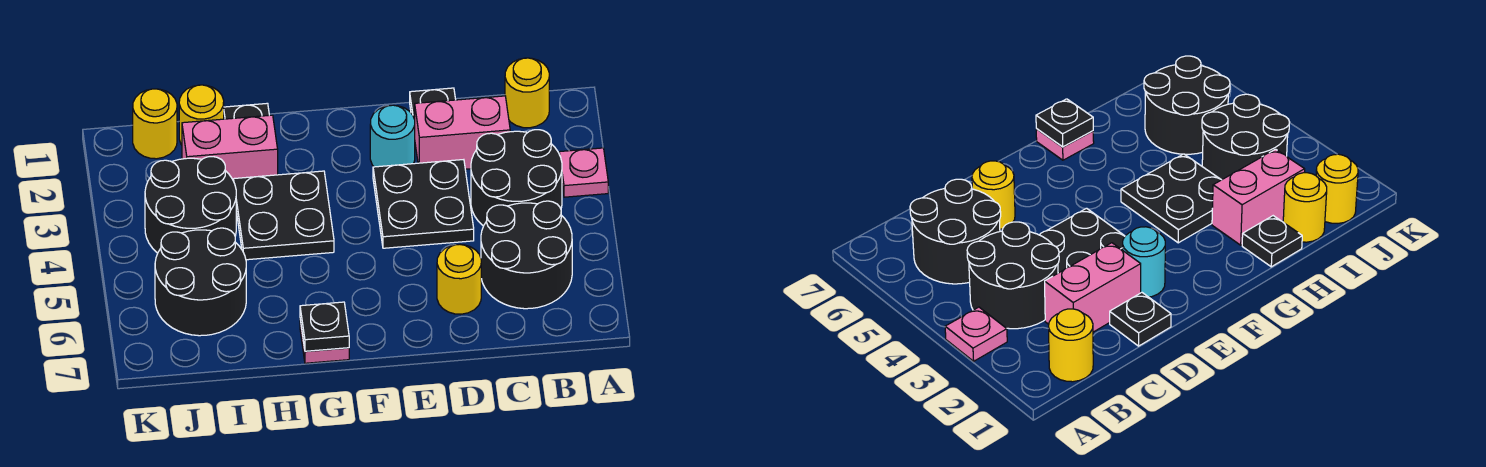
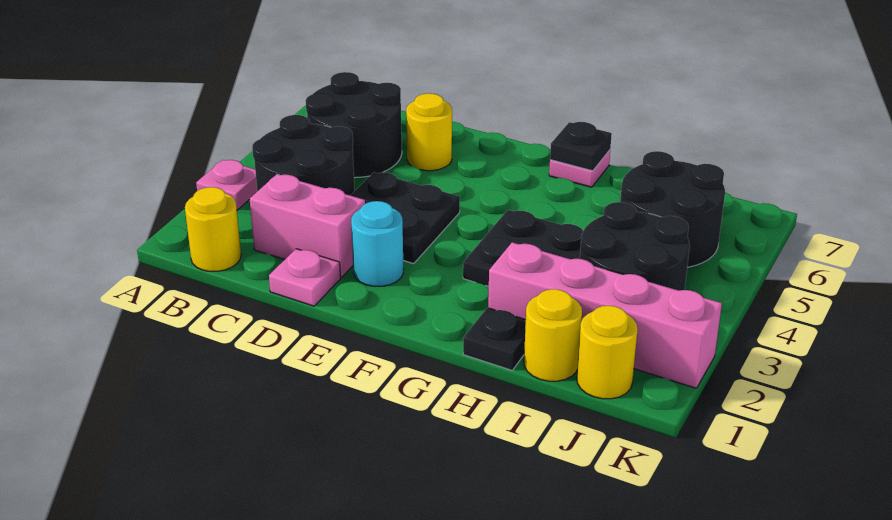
black plate D1 level 1 -> pink plate D1 level 1
pink brick H2:I2 level 1 -> pink brick H2:K2 level 1

